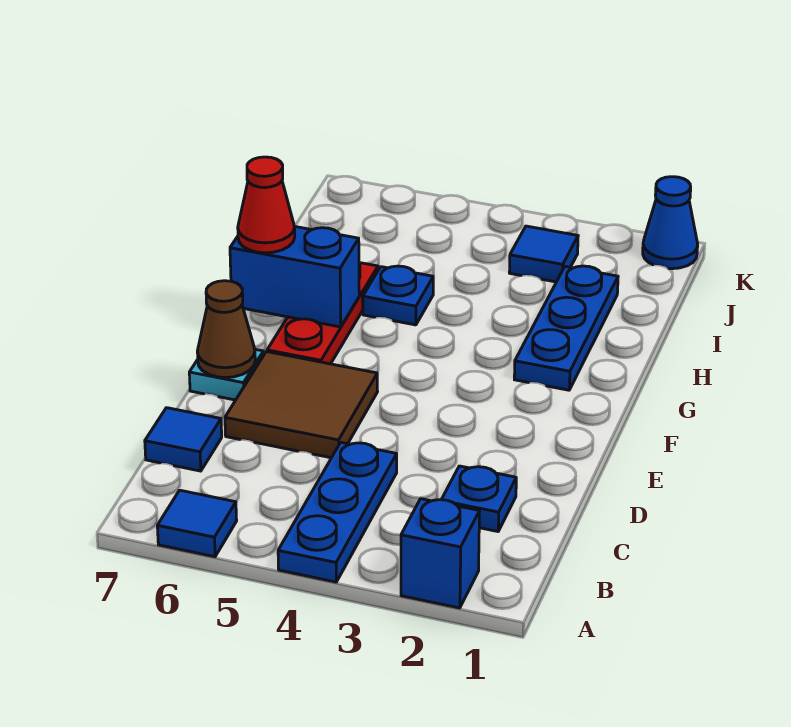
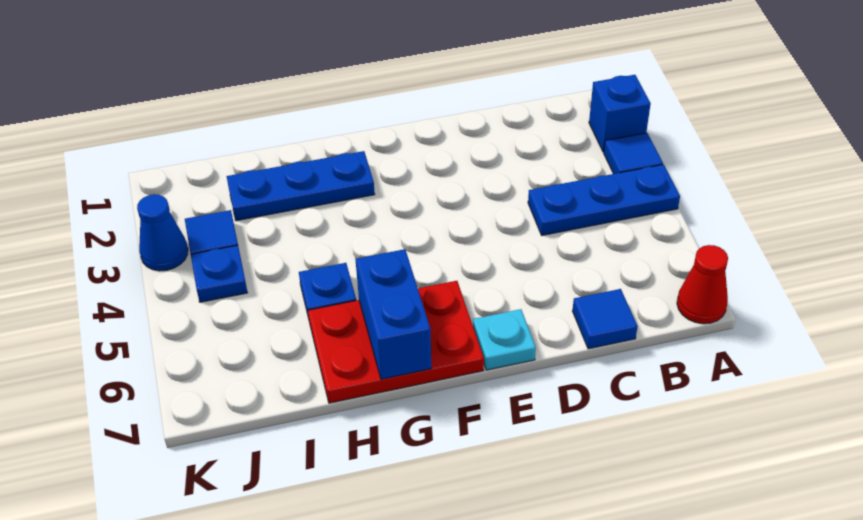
blue tile A6 level 1 -> blue tile A3 level 1
blue plate C2 level 1 -> blue plate J4 level 1
brown tile D5:E6 level 1 -> none
brown cone E7 level 2 -> none
red plate F6:H6 level 1 -> red plate F6:H7 level 1
red cone G7 level 3 -> red cone A7 level 1
blue cone K1 level 1 -> blue cone K3 level 1

